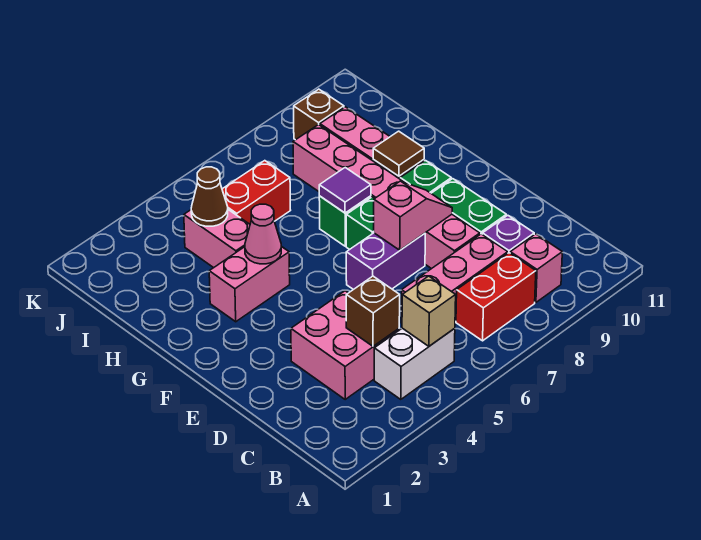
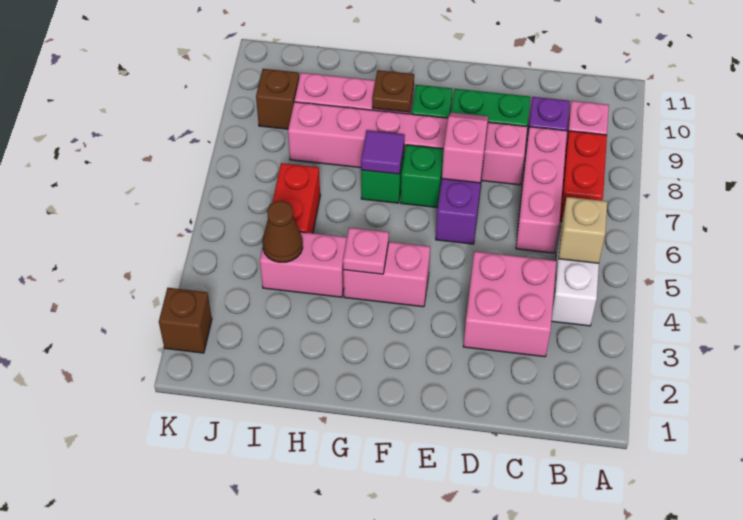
brown brick C4 level 2 -> brown brick K2 level 1
pink brick G3:G4 level 1 -> pink brick F4:G4 level 1
pink cone G4 level 2 -> pink plate G4 level 2
brown tile G9 level 2 -> brown plate G9 level 2

